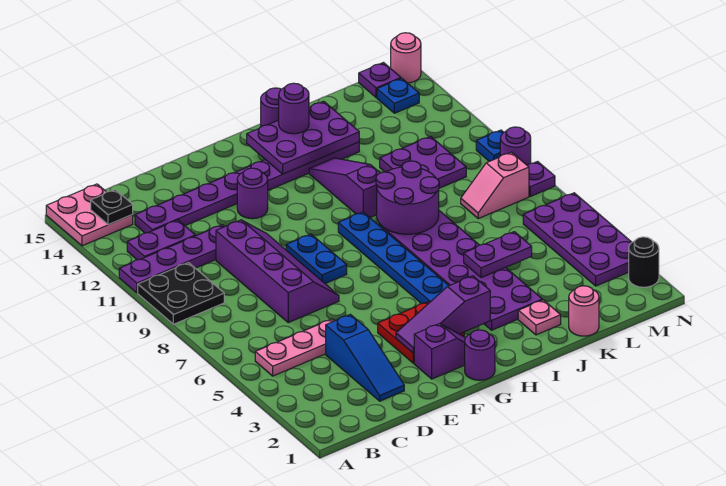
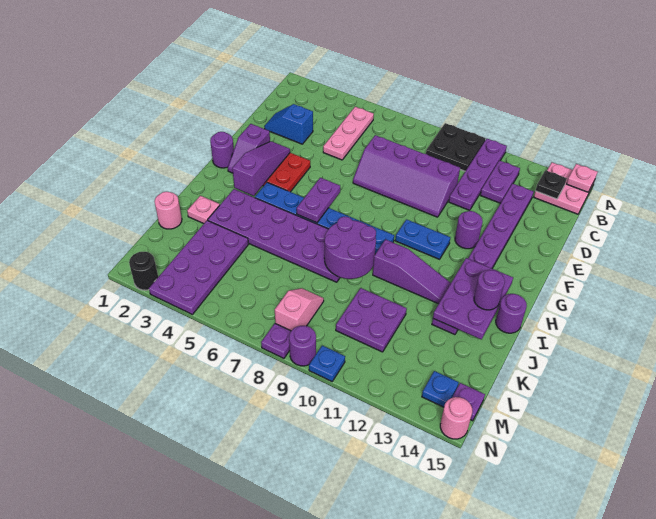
none -> pink plate A15 level 2
blue slope D2:D4 level 1 top 4 -> blue slope D2:D3 level 1 top 3
blue plate F8:F9 level 1 -> blue plate G10:G11 level 1
purple plate J5:K5 level 2 -> purple plate G6:H6 level 2
purple plate M3:N6 level 1 -> purple plate K3:N4 level 1

